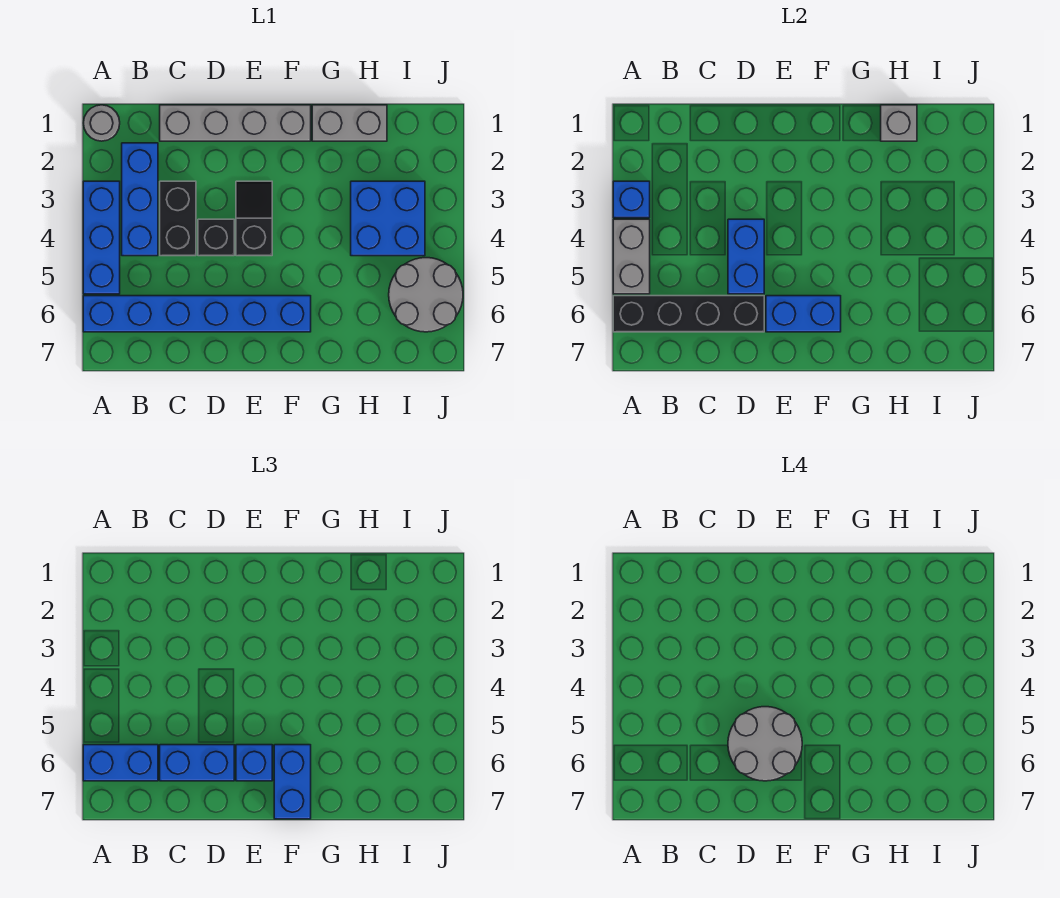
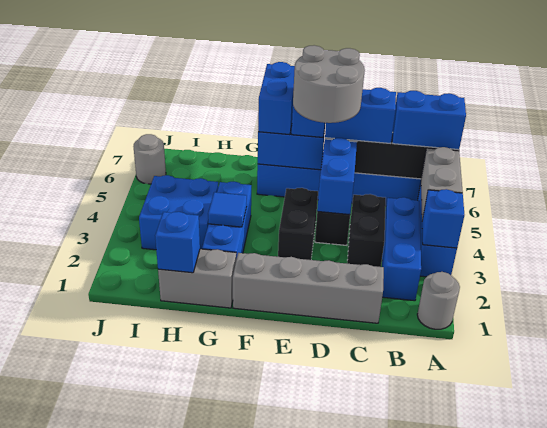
black slope E3:E4 level 1 top 4 -> black brick E3:E4 level 1
none -> blue brick G2:G4 level 1
none -> blue tile G3 level 2
grey brick H1 level 2 -> blue brick H1 level 2
grey round brick I5:J6 level 1 -> grey round brick J6 level 1

